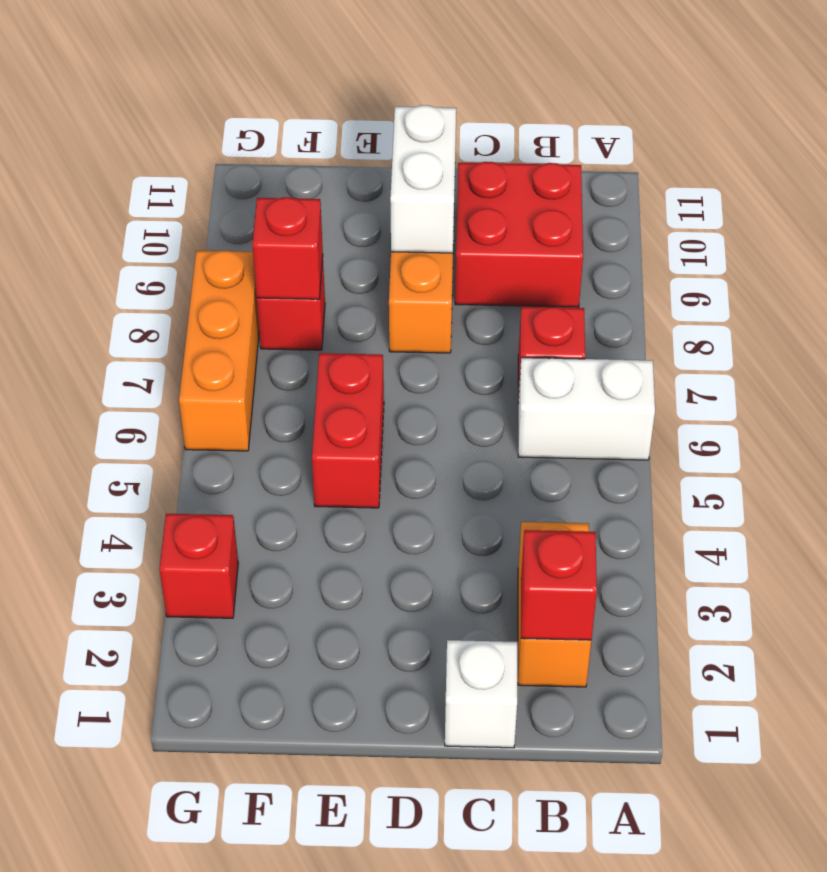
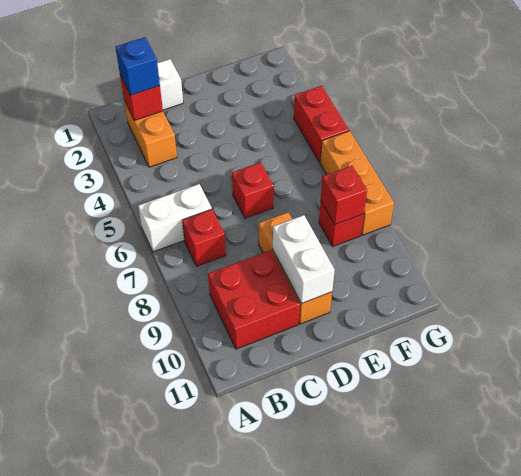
none -> blue brick B2 level 3
red brick E5:E6 level 1 -> red brick G4:G5 level 1
red brick G3 level 1 -> red brick D6 level 1

